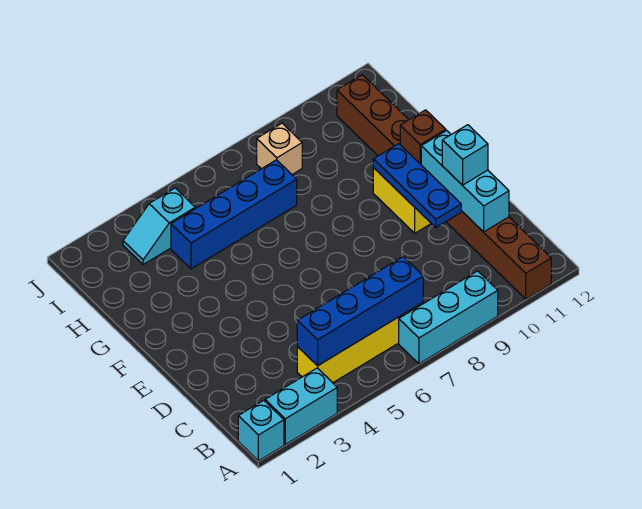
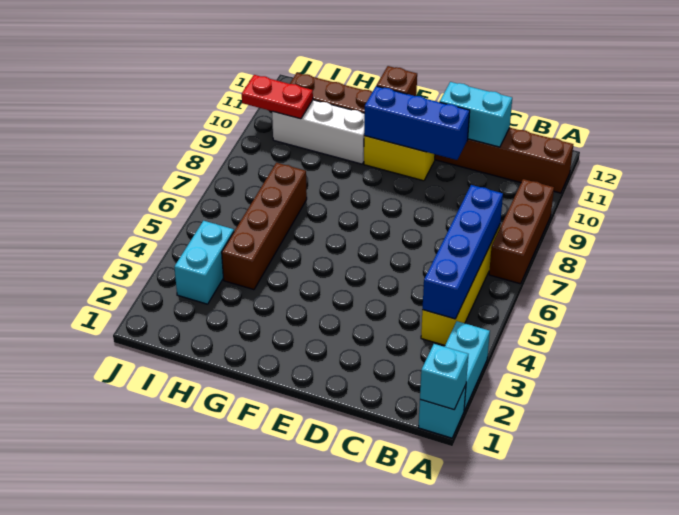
cyan brick A7:A9 level 1 -> brown brick A7:A9 level 1
cyan brick C11:E11 level 2 -> cyan brick C11:D11 level 2
blue plate D10:F10 level 2 -> blue brick D10:F10 level 2
cyan brick D11 level 3 -> cyan brick A1 level 2
none -> white brick G10:I10 level 1
blue brick H4:H7 level 1 -> brown brick H4:H7 level 1
cyan slope I3:I4 level 1 top 4 -> cyan brick I3:I4 level 1
tan brick I8 level 1 -> none
none -> red plate I10:J10 level 2

